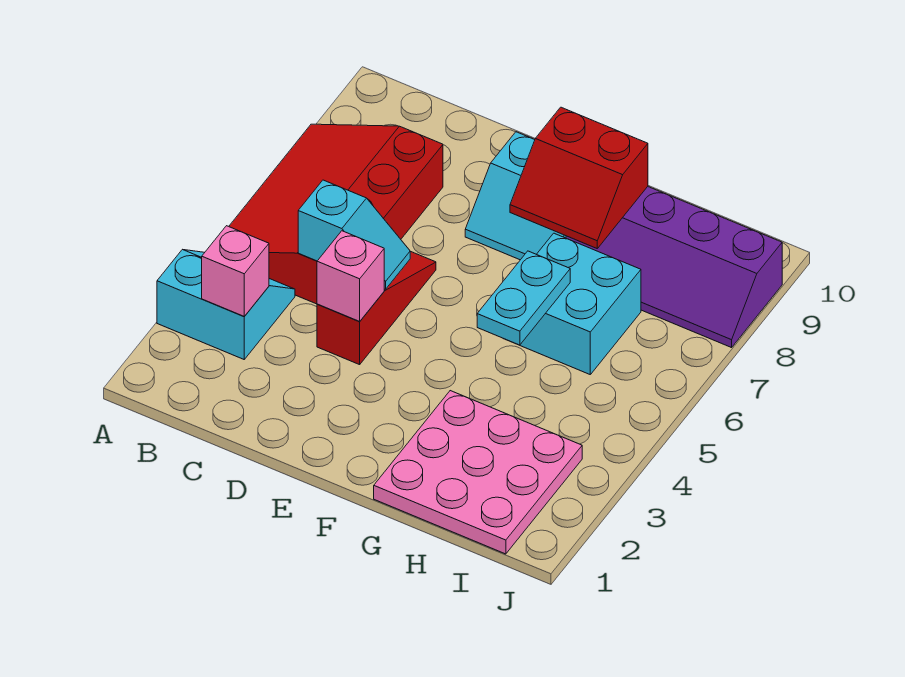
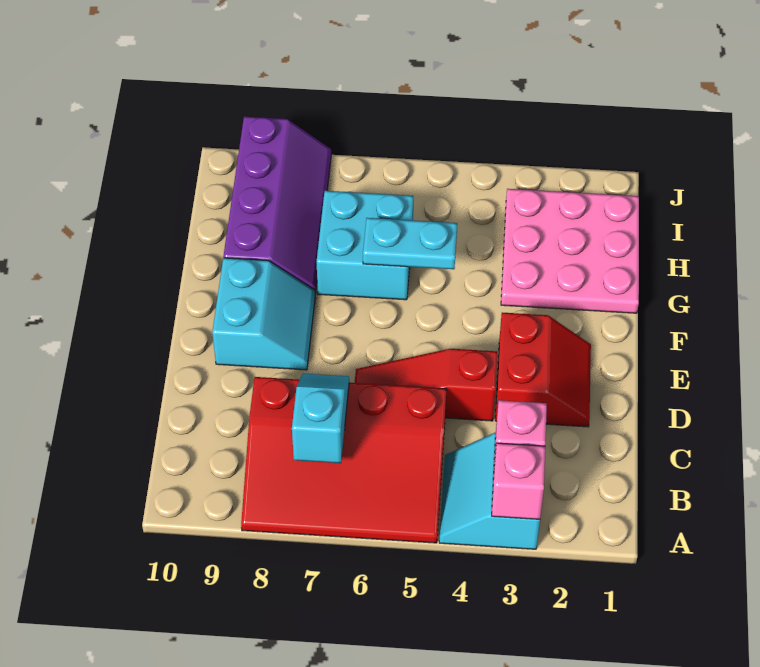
cyan slope C5:D5 level 2 top C -> cyan slope B7:C7 level 2 top B
pink brick D4 level 2 -> pink brick A3 level 2
red slope F8:G9 level 2 top 9 -> red slope D2:E3 level 1 top 3

